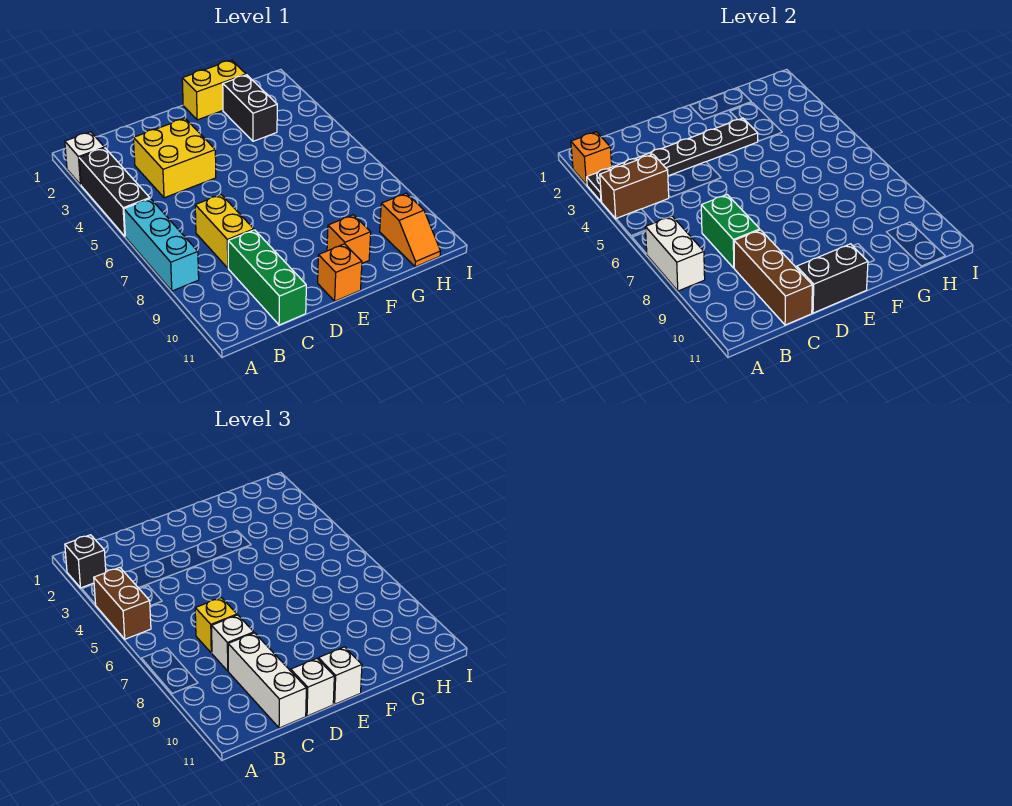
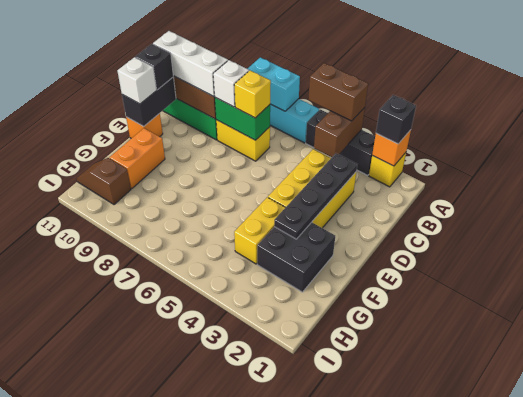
white brick A2 level 1 -> yellow brick A2 level 1
black plate A3:F3 level 2 -> black plate C3:F3 level 2
white brick A7:A8 level 2 -> cyan brick A7:A8 level 2
yellow brick C3:D4 level 1 -> yellow brick C3:E4 level 1
white brick D11 level 3 -> black brick D11 level 3
yellow brick F1:G1 level 1 -> yellow brick F4:G4 level 1
orange brick F10 level 1 -> orange brick F10:G10 level 1
black brick G2:G3 level 1 -> black brick F2:G3 level 1
orange slope H10:H11 level 1 top 10 -> brown slope H10:H11 level 1 top 10

